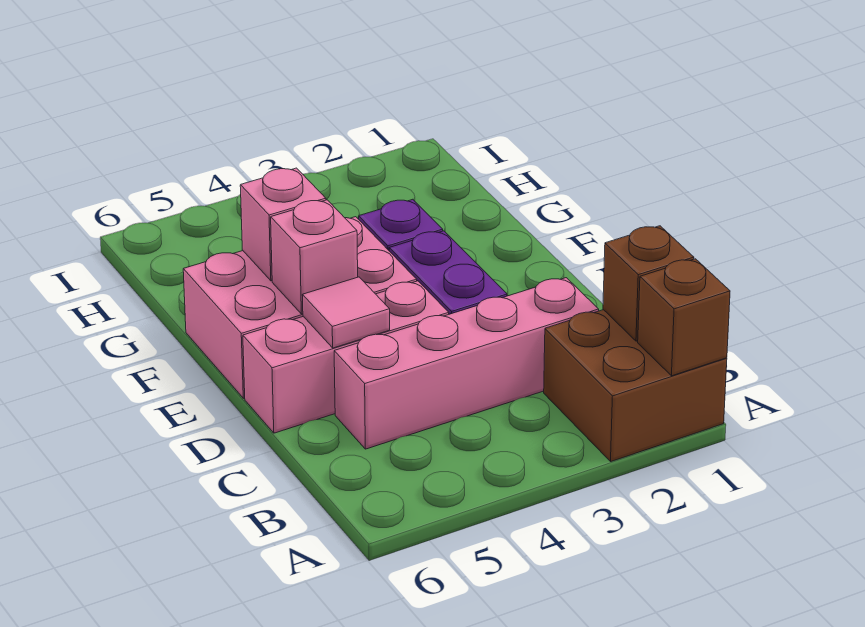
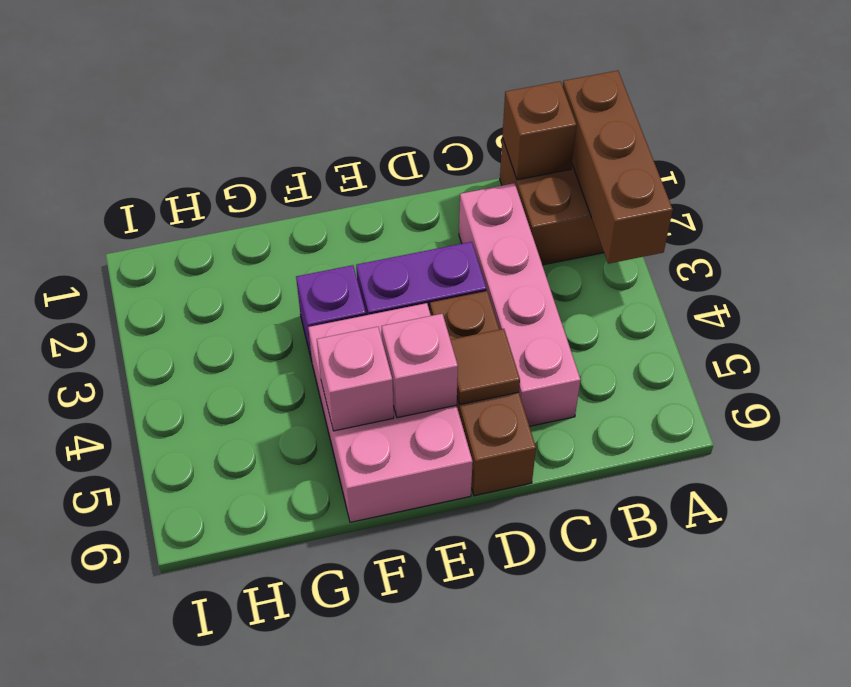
brown brick A1 level 2 -> brown brick A1:A3 level 2
pink brick D4:D6 level 1 -> brown brick D4:D6 level 1
pink tile D5 level 2 -> brown tile D5 level 2

